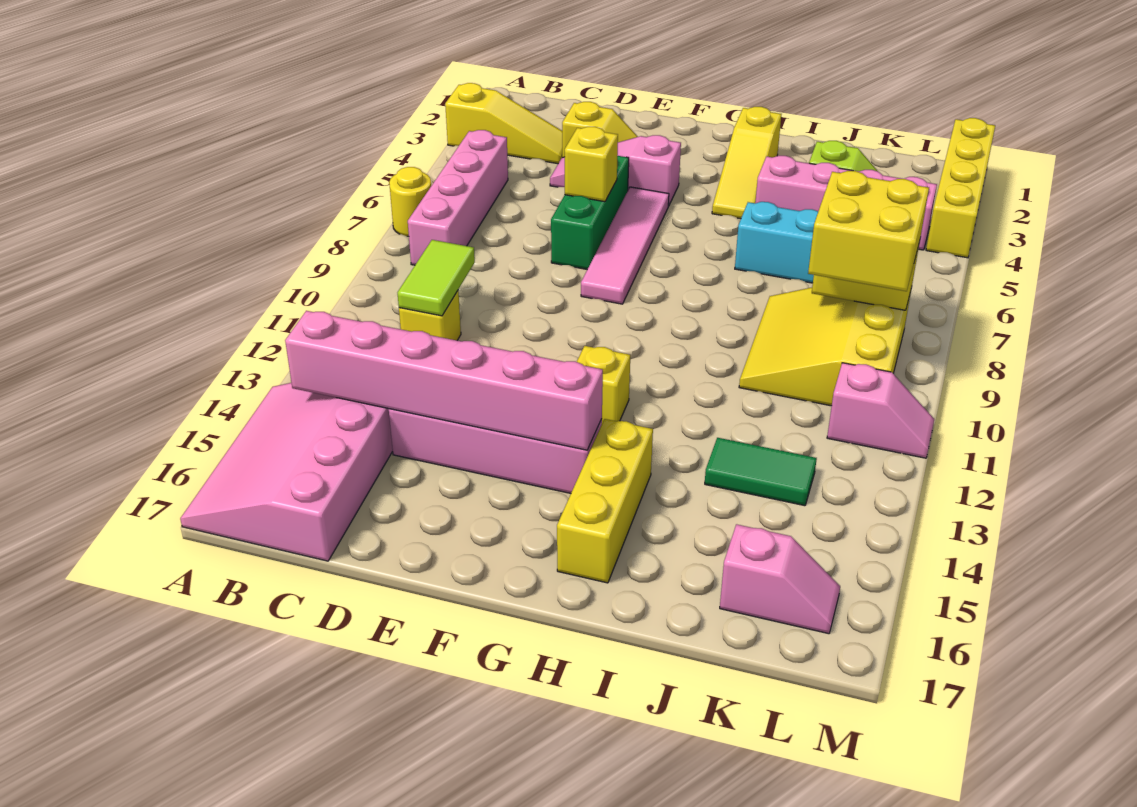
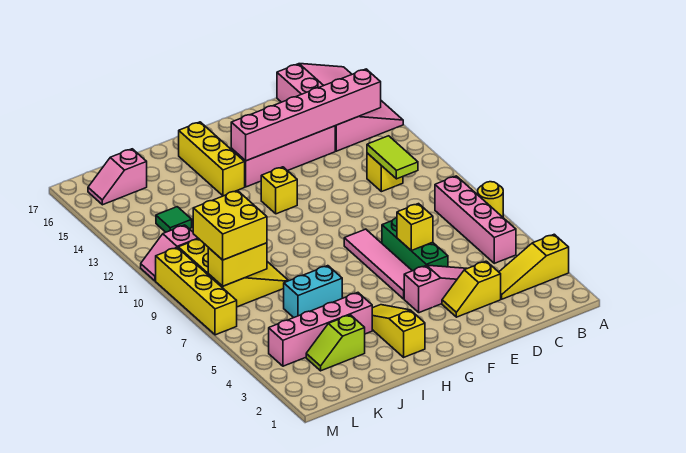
green tile J13:K13 level 1 -> green tile K13 level 1
yellow brick M1:M4 level 1 -> yellow brick M7:M10 level 1

